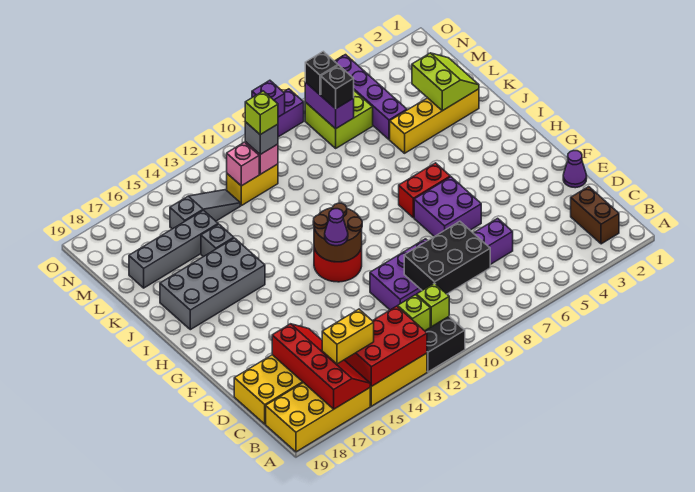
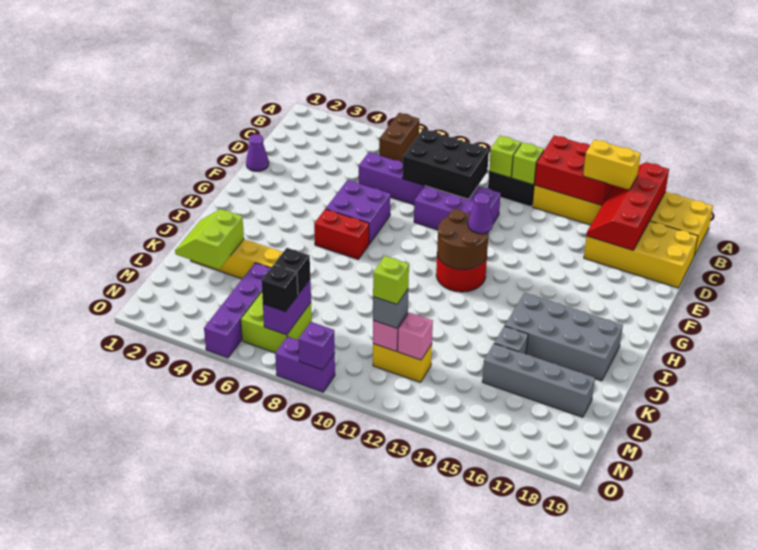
brown brick B2:C2 level 1 -> brown brick A6:B6 level 1
grey slope M13:M15 level 1 top 15 -> none

